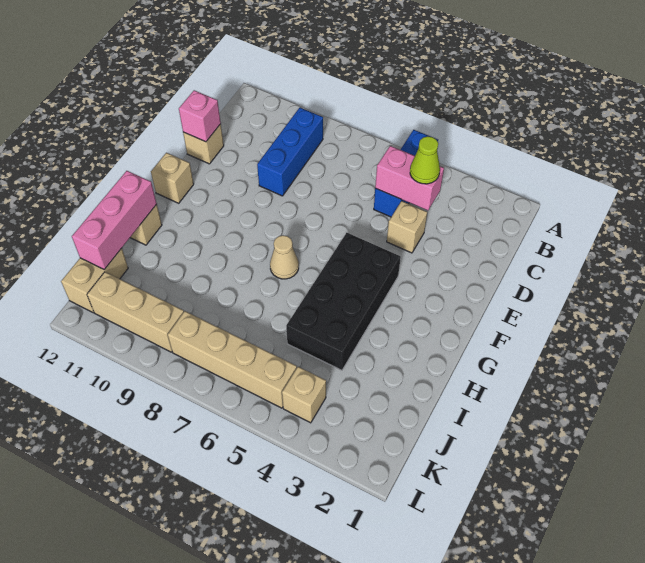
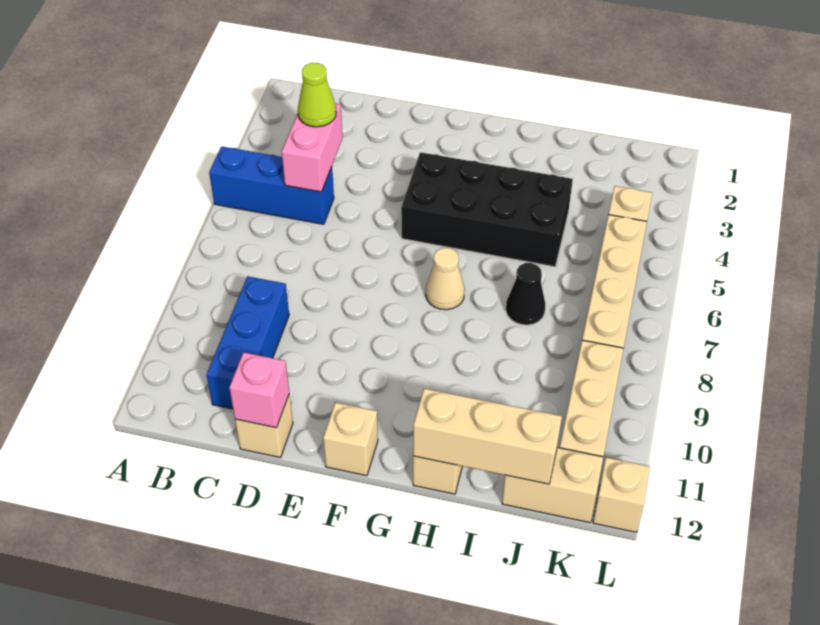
blue brick B9:D9 level 1 -> blue brick C9:C11 level 1
tan brick D4 level 1 -> tan brick L12 level 1
pink brick H12:J12 level 2 -> tan brick H12:J12 level 2
none -> black cone I7 level 1

